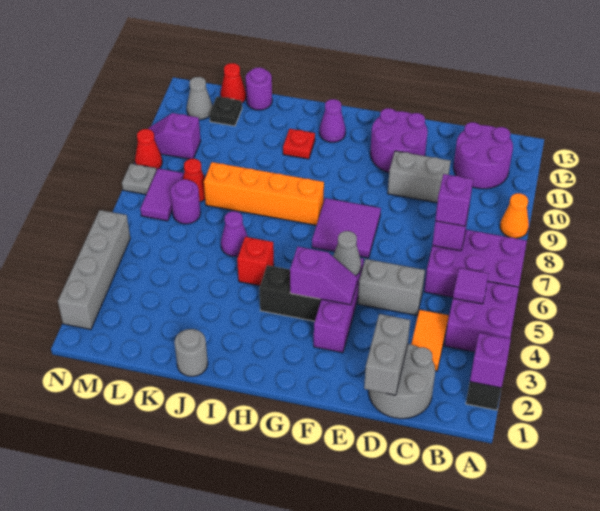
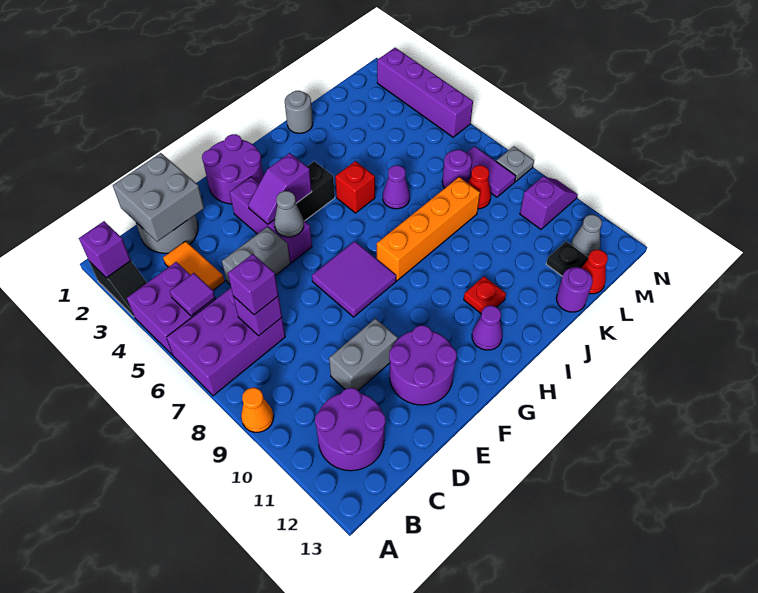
grey brick D1:D2 level 2 -> grey brick C1:D2 level 2
none -> purple round brick F1:G2 level 1
grey brick N2:N5 level 1 -> purple brick N2:N5 level 1
red cone N9 level 1 -> none

